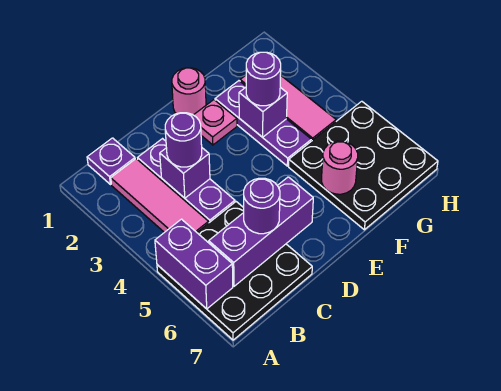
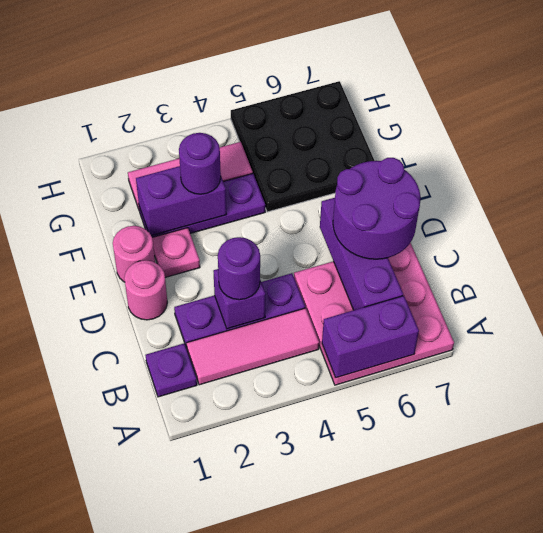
black plate A5:C7 level 1 -> pink plate A5:C7 level 1
purple round brick C6 level 3 -> purple round brick C6:D7 level 3
purple brick F3 level 2 -> purple brick F2:F3 level 2
pink round brick F6 level 2 -> pink round brick D1 level 1

